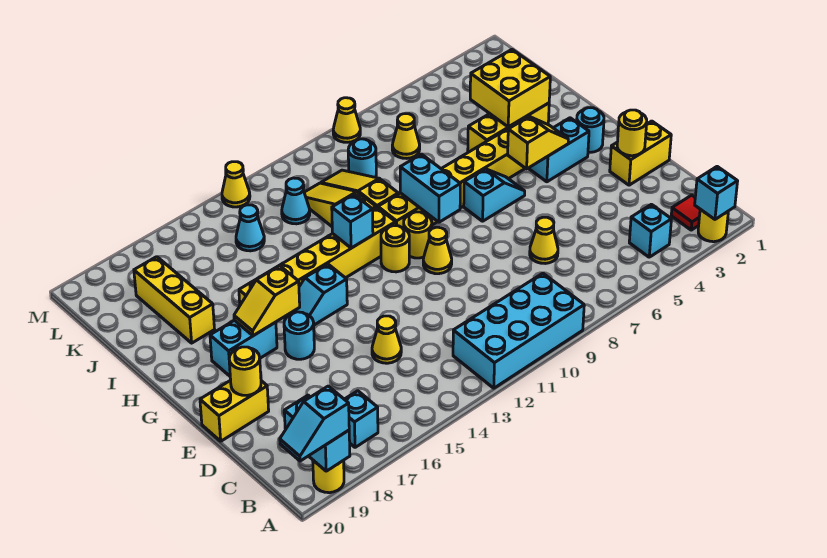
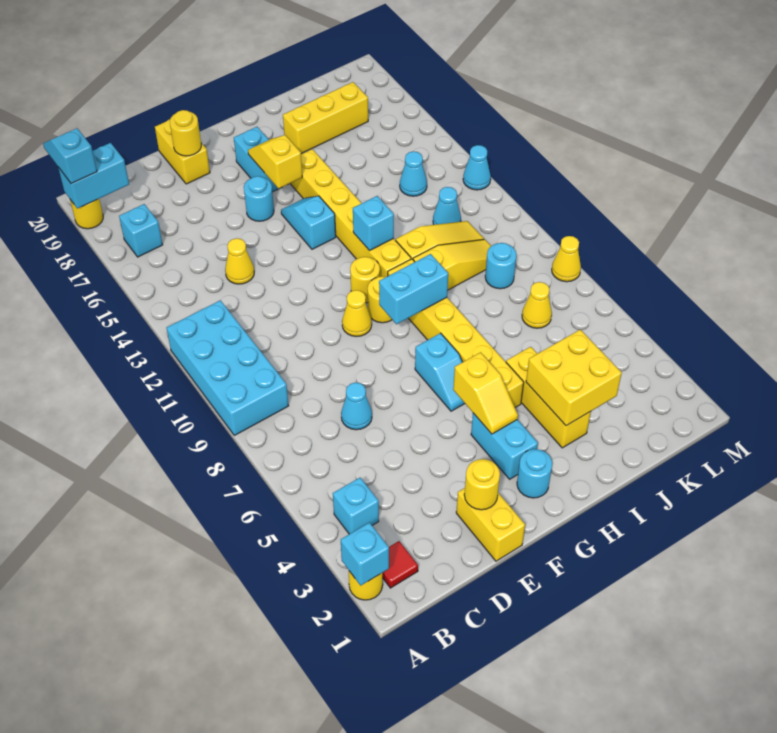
yellow cone D7 level 1 -> cyan cone D7 level 1
yellow cone M13 level 1 -> cyan cone M13 level 1

